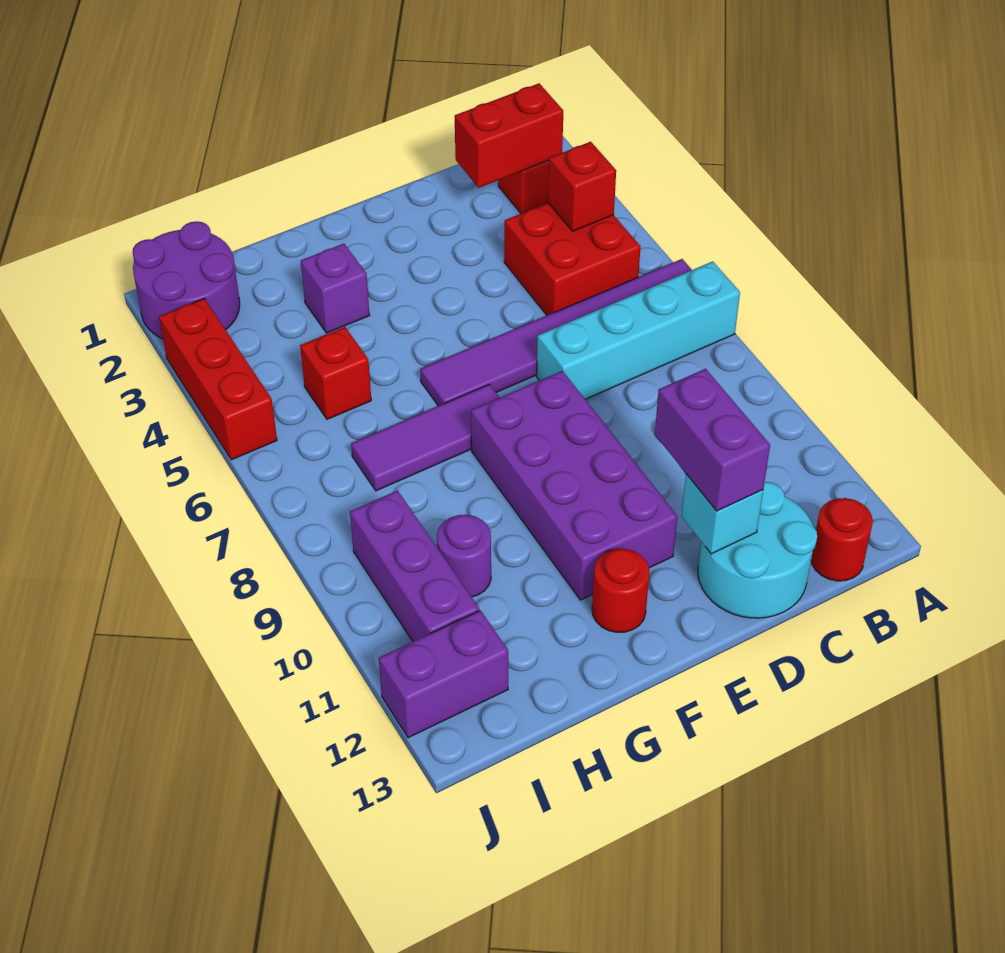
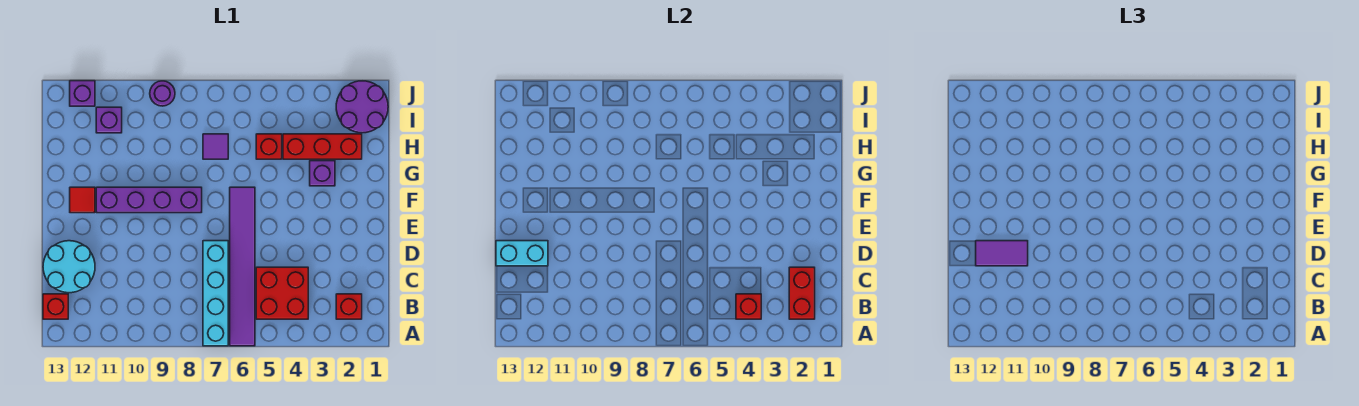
red round brick B13 level 1 -> red brick B13 level 1
purple brick D11:D12 level 3 -> purple tile D11:D12 level 3
cyan brick D12 level 2 -> cyan brick D12:D13 level 2
purple brick E8:F11 level 1 -> purple brick F8:F11 level 1
purple tile F7:H7 level 1 -> purple tile H7 level 1
red round brick F12 level 1 -> red tile F12 level 1
purple round brick H10 level 1 -> purple round brick J9 level 1
purple brick I9:I11 level 1 -> purple brick I11 level 1
purple brick I12:J12 level 1 -> purple brick J12 level 1
red brick J3:J5 level 1 -> red brick H2:H4 level 1

